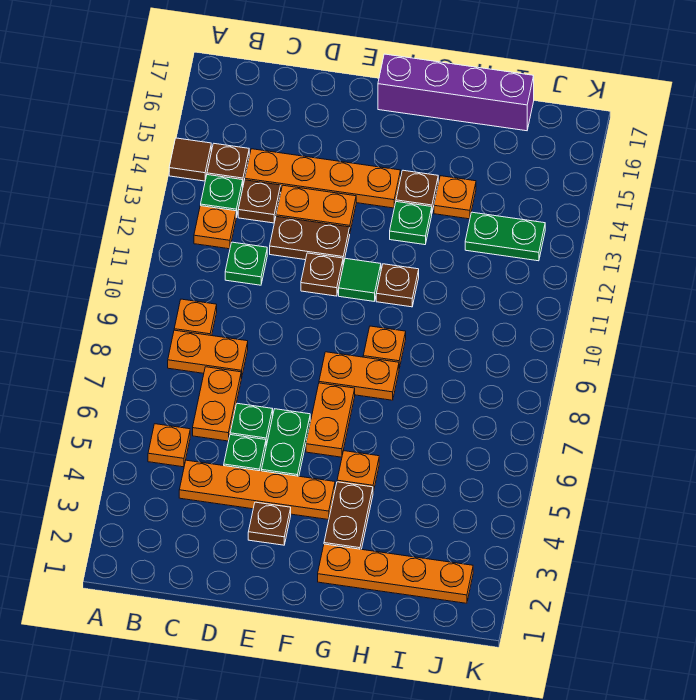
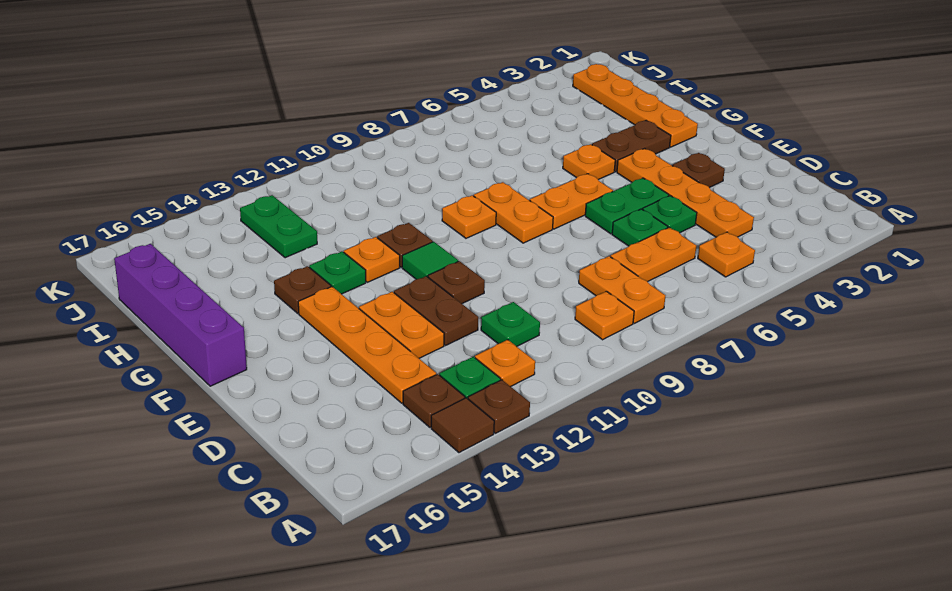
brown plate C13 level 1 -> brown plate A13 level 1
orange plate H14 level 1 -> orange plate G12 level 1

